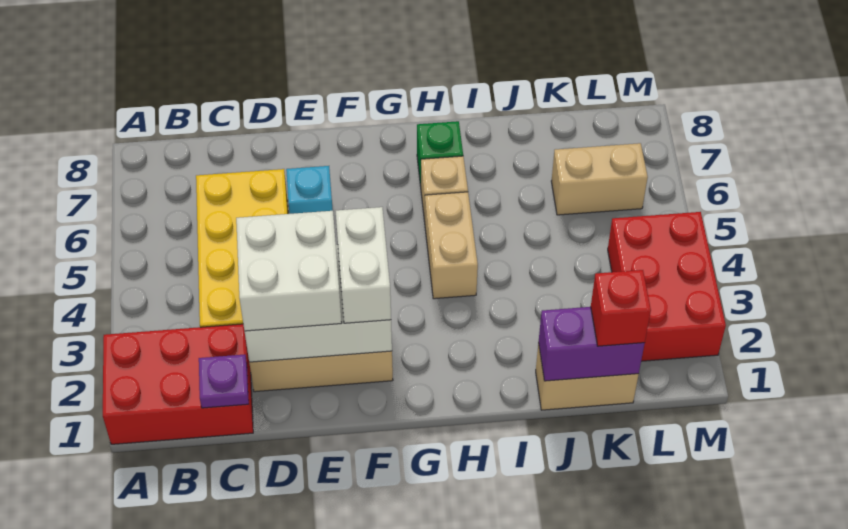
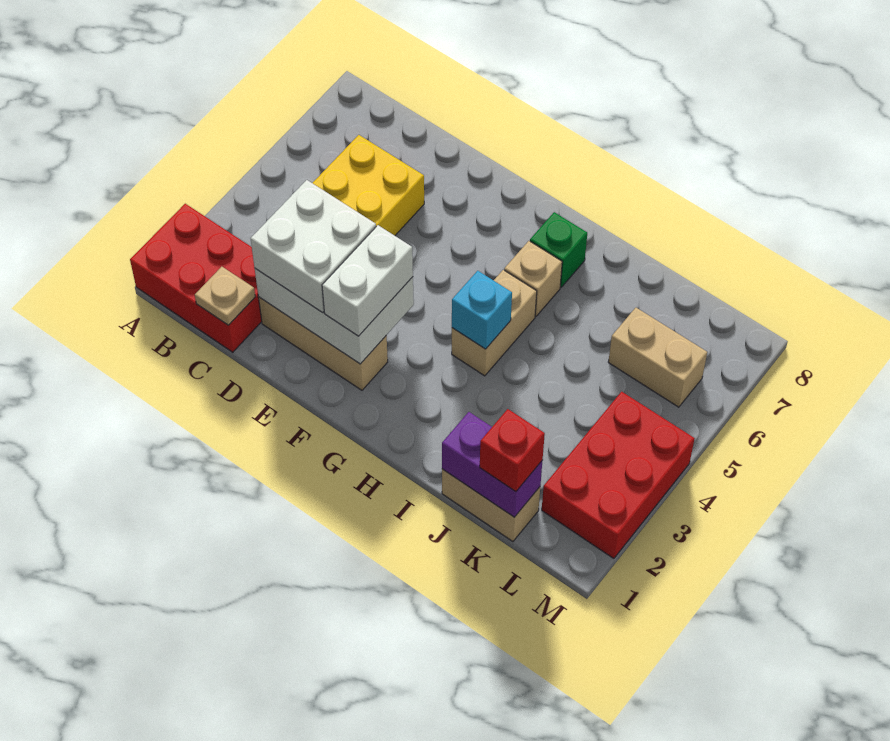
purple plate C1 level 2 -> tan plate C1 level 2
cyan brick E6 level 1 -> cyan brick H4 level 2

